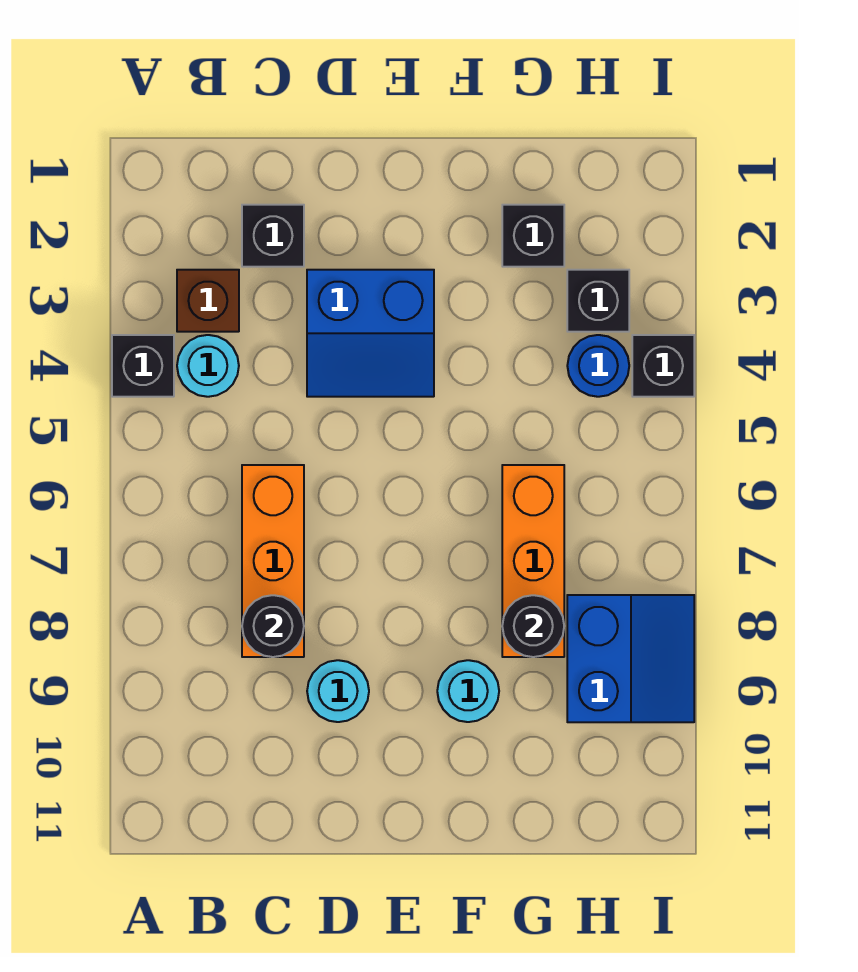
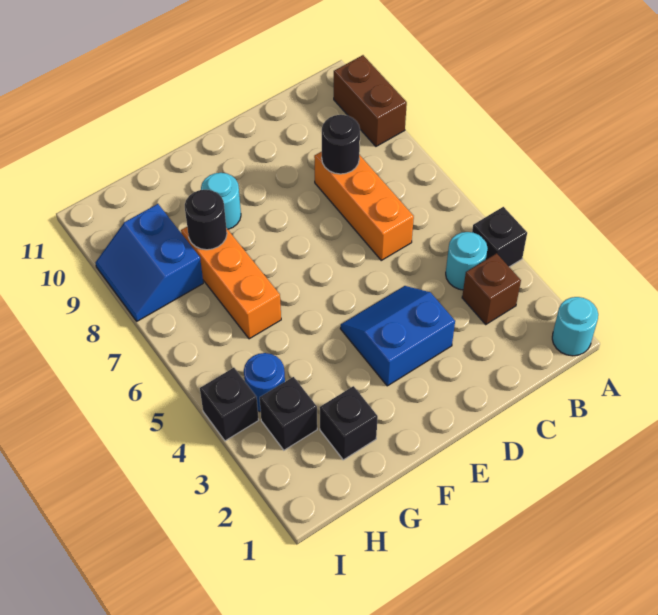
none -> brown brick A9:A10 level 1
black brick C2 level 1 -> none
cyan round brick D9 level 1 -> cyan round brick A1 level 1

